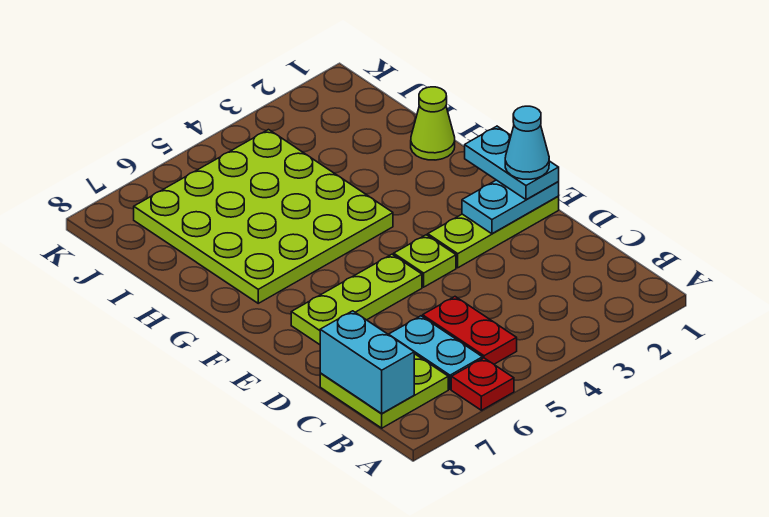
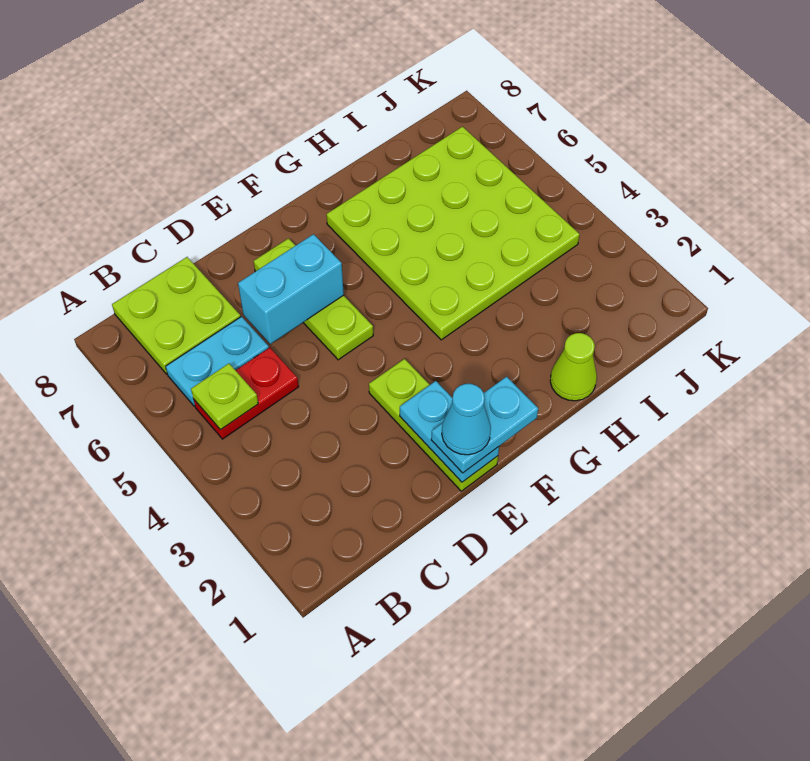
red plate A6 level 1 -> none
cyan brick B8:C8 level 2 -> cyan brick D6:E6 level 2
lime plate E4 level 1 -> lime plate B5 level 2

